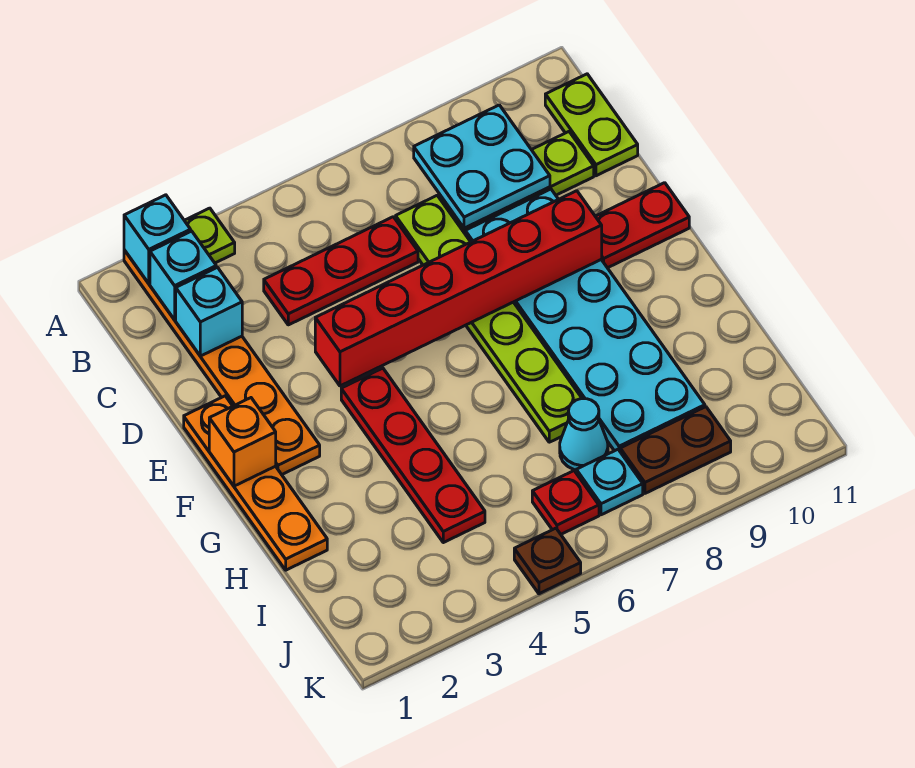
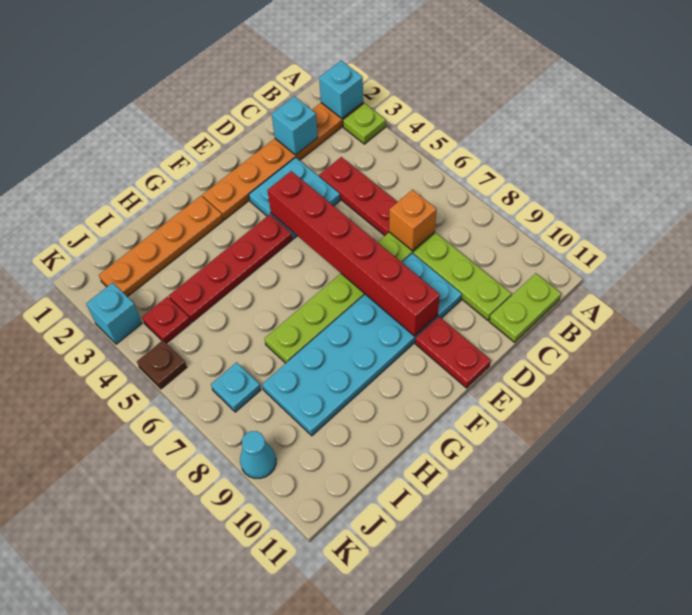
cyan brick B2 level 2 -> cyan brick K3 level 1
cyan plate B8:C9 level 2 -> cyan plate D3:E4 level 1
orange plate E1:H1 level 1 -> orange plate G2:J2 level 1
orange brick F1 level 2 -> orange brick C7 level 2
cyan cone I7 level 1 -> cyan cone K9 level 1
red plate J6 level 1 -> red plate J4 level 1
brown plate J8:J9 level 1 -> none

